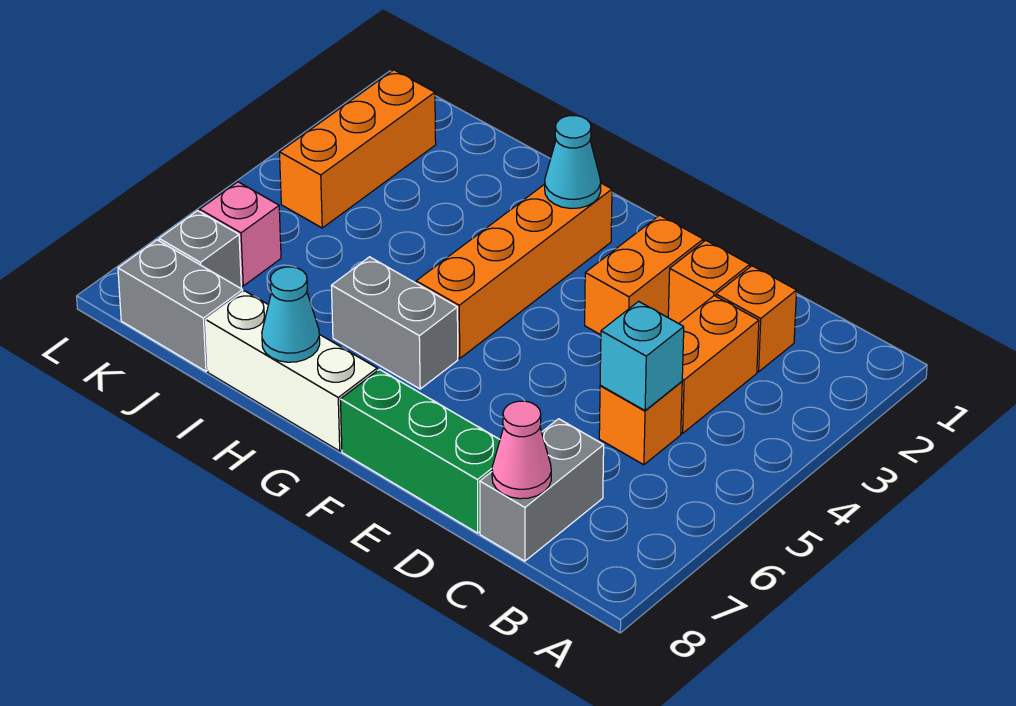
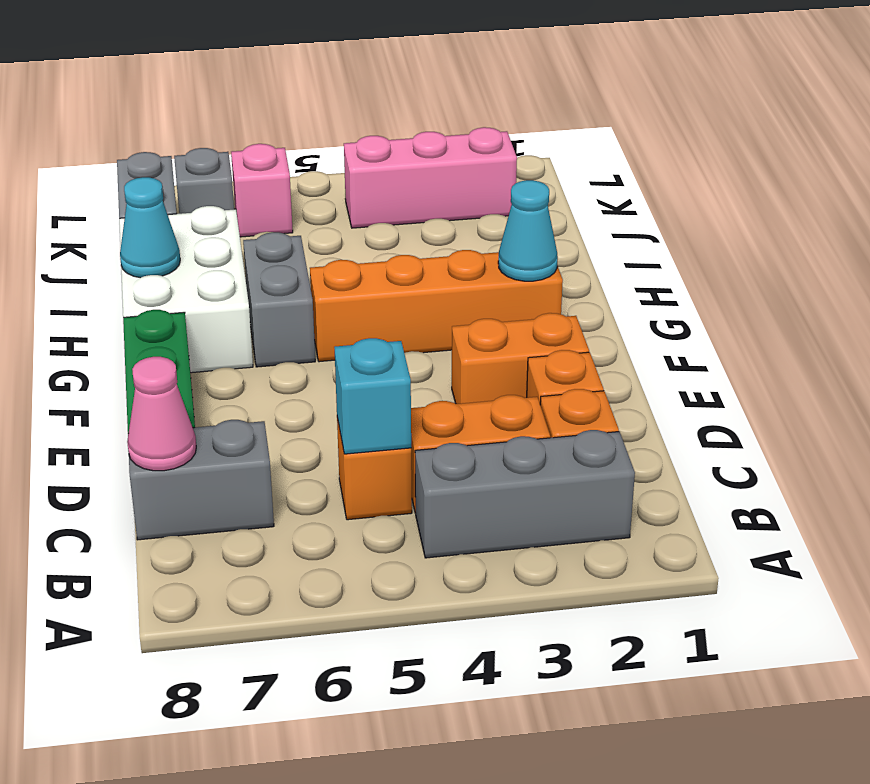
none -> grey brick B2:B4 level 1
white brick G8:I8 level 1 -> white brick G7:I8 level 1
orange brick K2:K4 level 1 -> pink brick K2:K4 level 1

